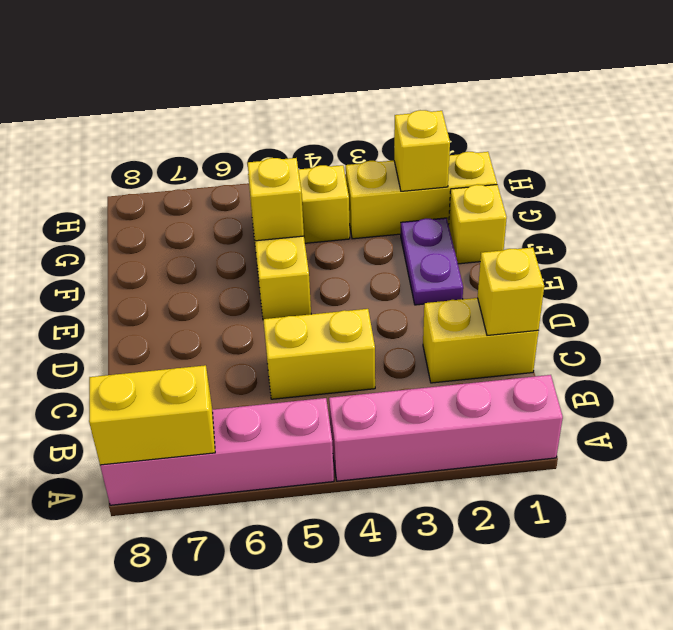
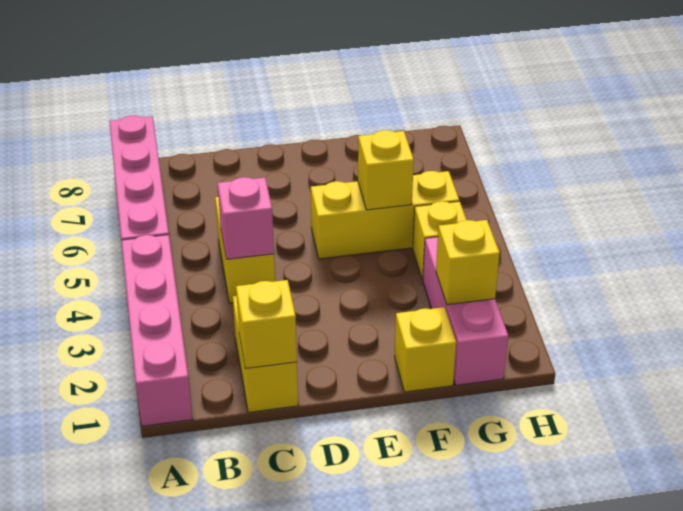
yellow brick A7:A8 level 2 -> none
none -> pink brick C4 level 2
purple plate E2:F2 level 1 -> none
yellow brick G1:G3 level 1 -> pink brick G1:G3 level 1

